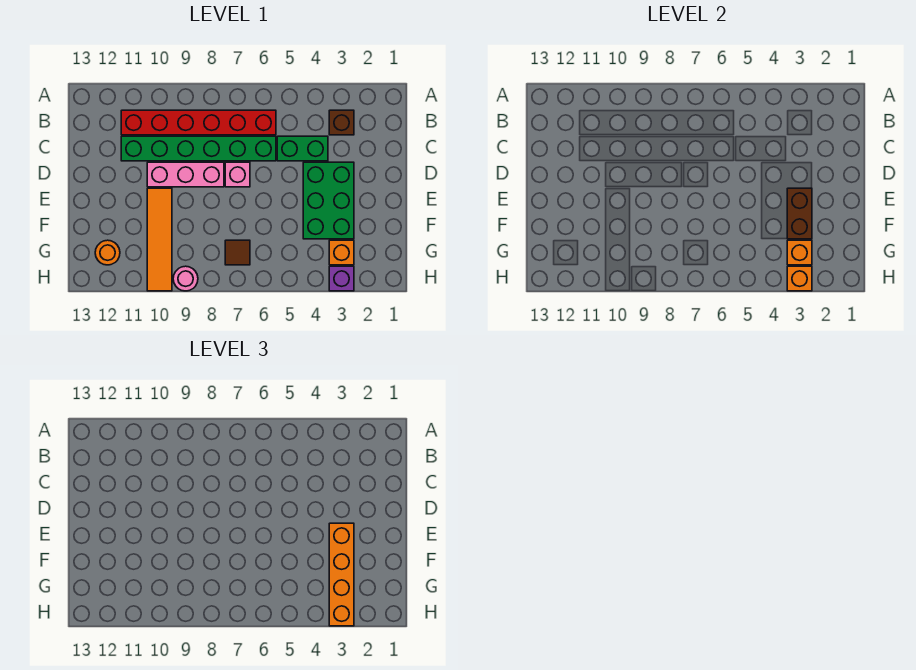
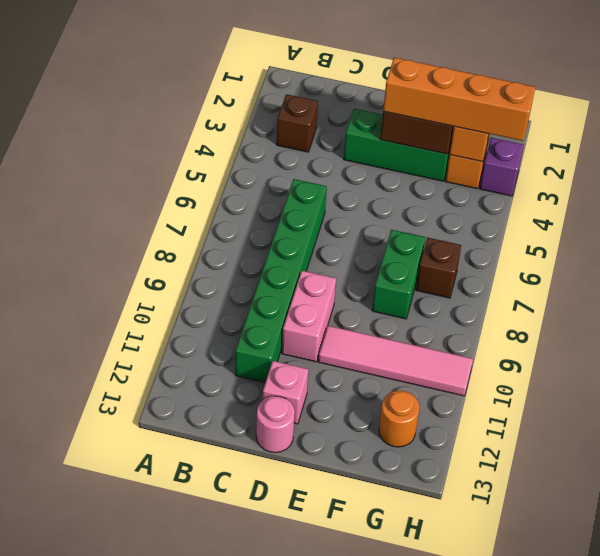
red brick B6:B11 level 1 -> none
green brick C4:C5 level 1 -> green brick F7:F8 level 1
green brick D3:F4 level 1 -> green brick D3:F3 level 1
pink brick D7 level 1 -> pink brick D12 level 1
pink brick D8:D10 level 1 -> pink brick D9:D10 level 1
orange tile E10:H10 level 1 -> pink tile E10:H10 level 1
brown tile G7 level 1 -> brown brick G7 level 1
orange brick H3 level 2 -> none
pink round brick H9 level 1 -> pink round brick D13 level 1

